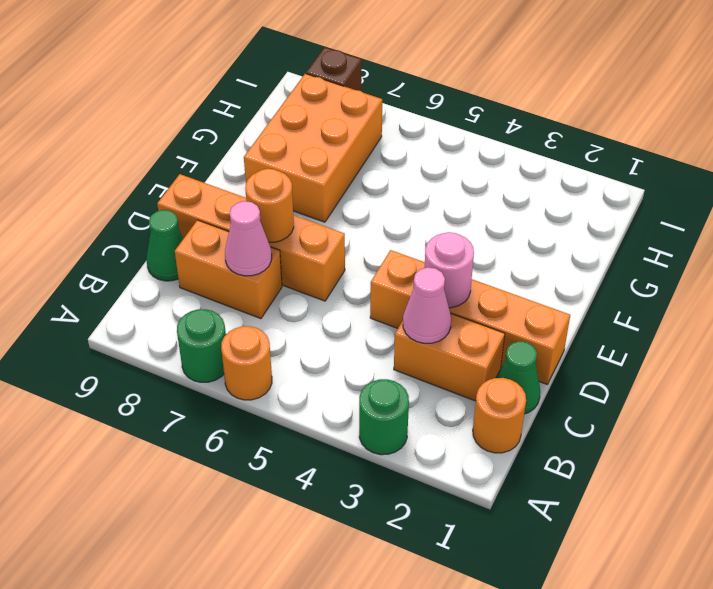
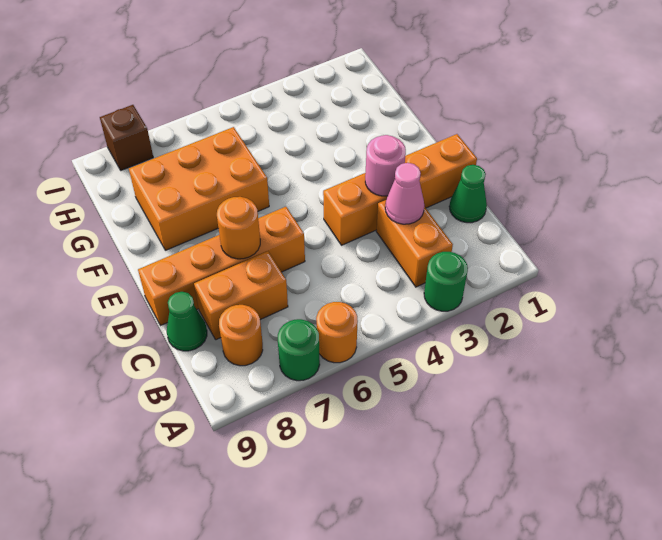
orange round brick B1 level 1 -> orange round brick B8 level 1
orange brick C2:C3 level 1 -> orange brick B3:C3 level 1
pink cone C7 level 2 -> none
orange brick F7:H8 level 1 -> orange brick F6:G8 level 1

